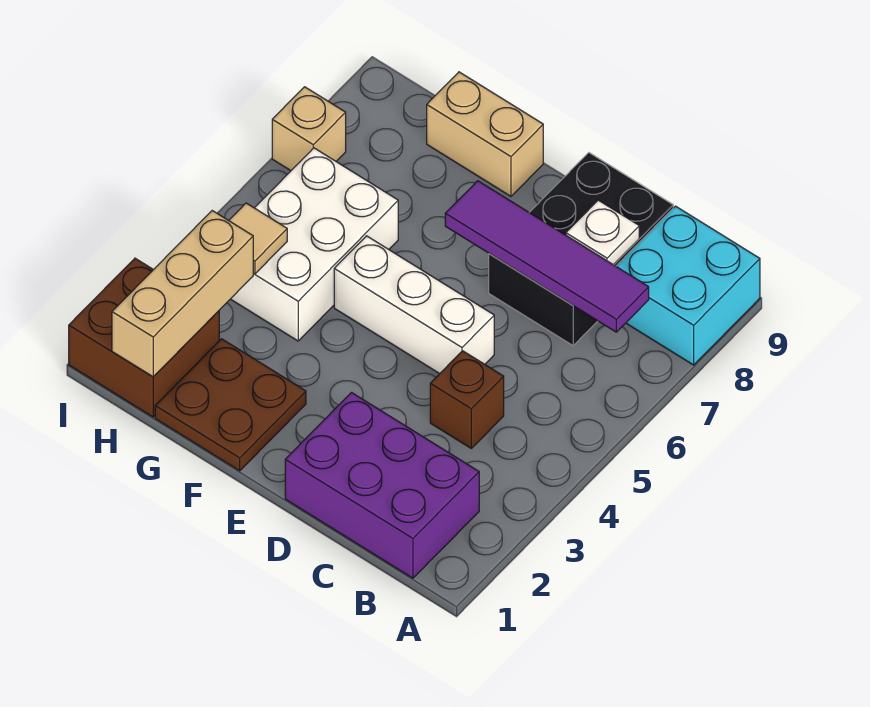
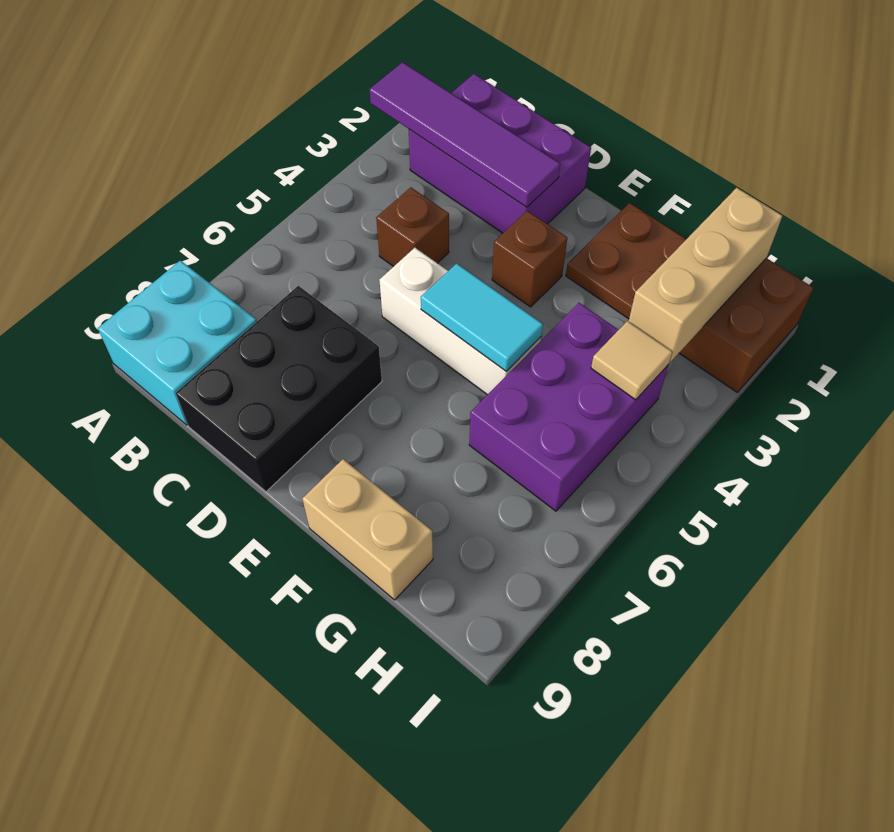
purple tile B7:E7 level 2 -> purple tile A2:D2 level 2
white plate C8 level 2 -> none
none -> brown brick E3 level 1
none -> cyan tile E5:F5 level 2
white brick G4:H6 level 1 -> purple brick G4:H6 level 1
tan brick I7 level 1 -> none

